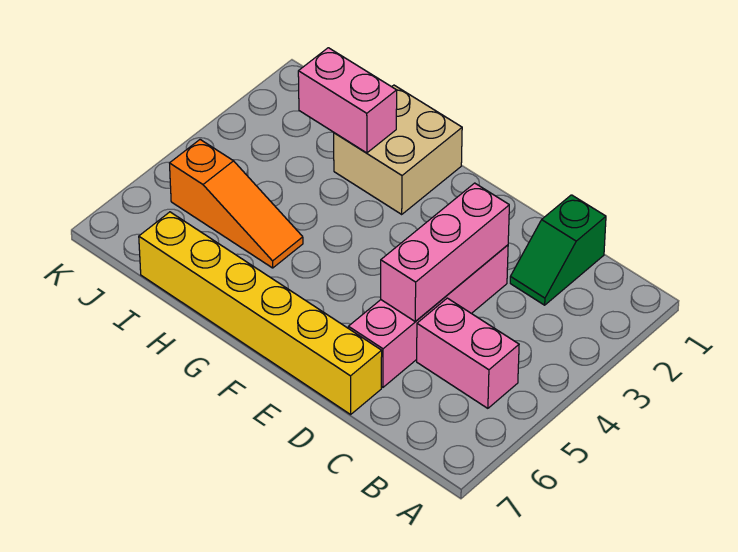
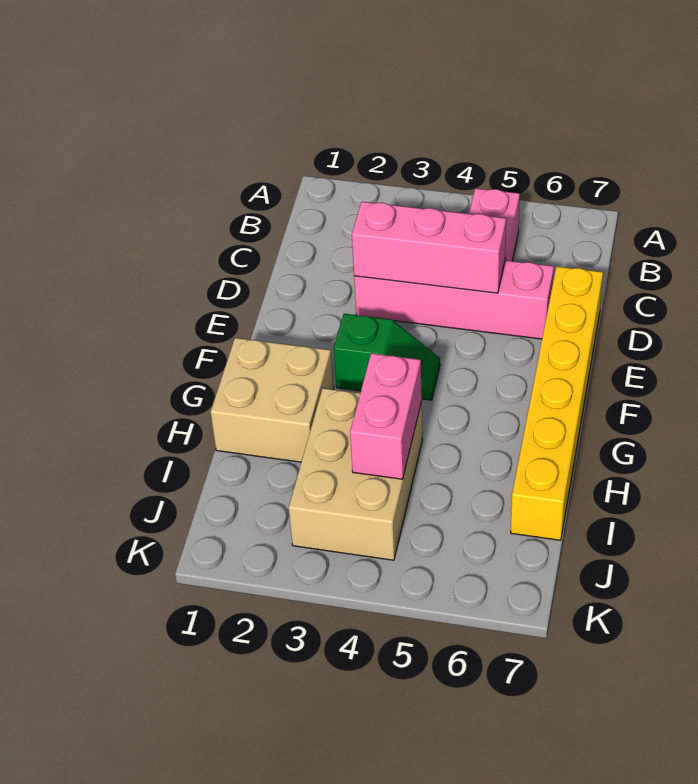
green slope C1:C2 level 1 top 1 -> green slope F3:F4 level 1 top 3
pink brick H2:I2 level 2 -> pink brick H4:I4 level 2
none -> tan brick H3:J4 level 1
orange slope H5:J5 level 1 top J -> none

